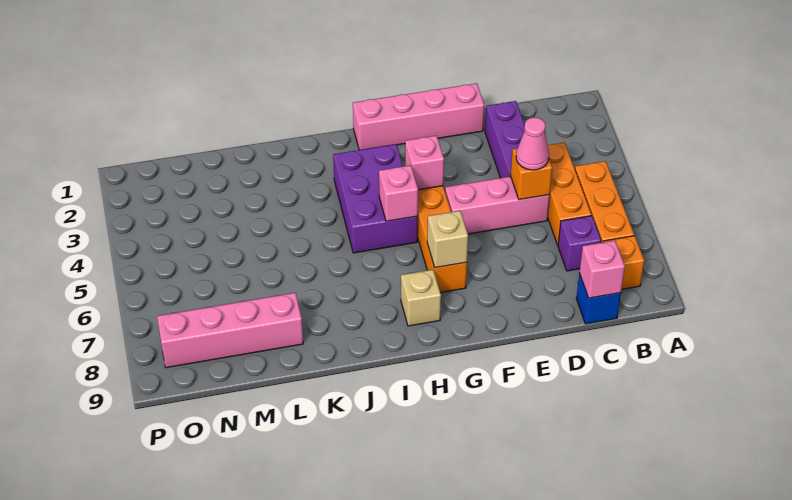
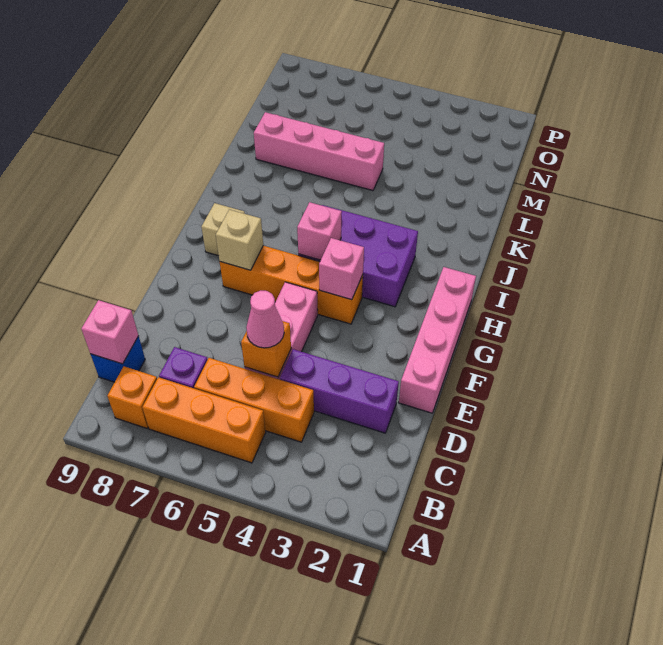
pink brick L8:O8 level 1 -> pink brick L5:L8 level 1

